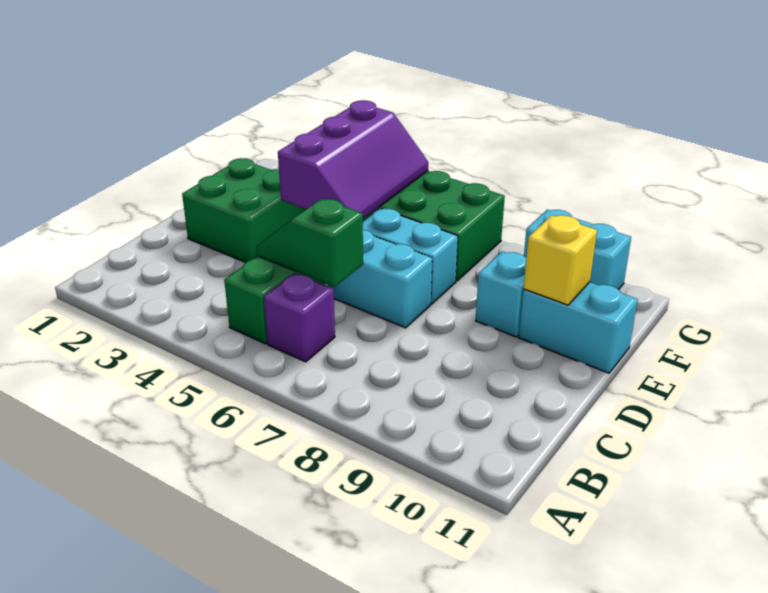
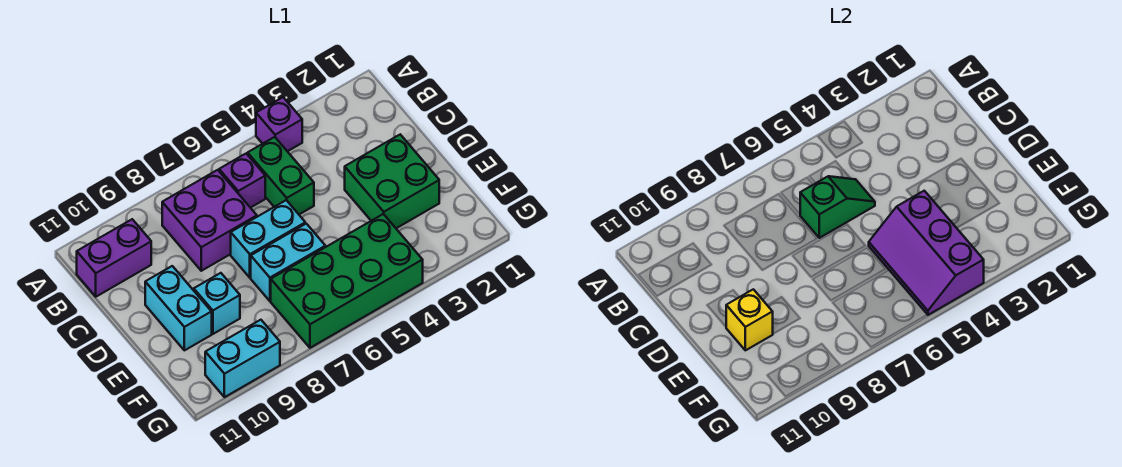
none -> purple brick A4 level 1
none -> purple brick B7:C8 level 1
none -> purple brick B10:B11 level 1
cyan brick E10:E11 level 1 -> cyan brick D10:E10 level 1

